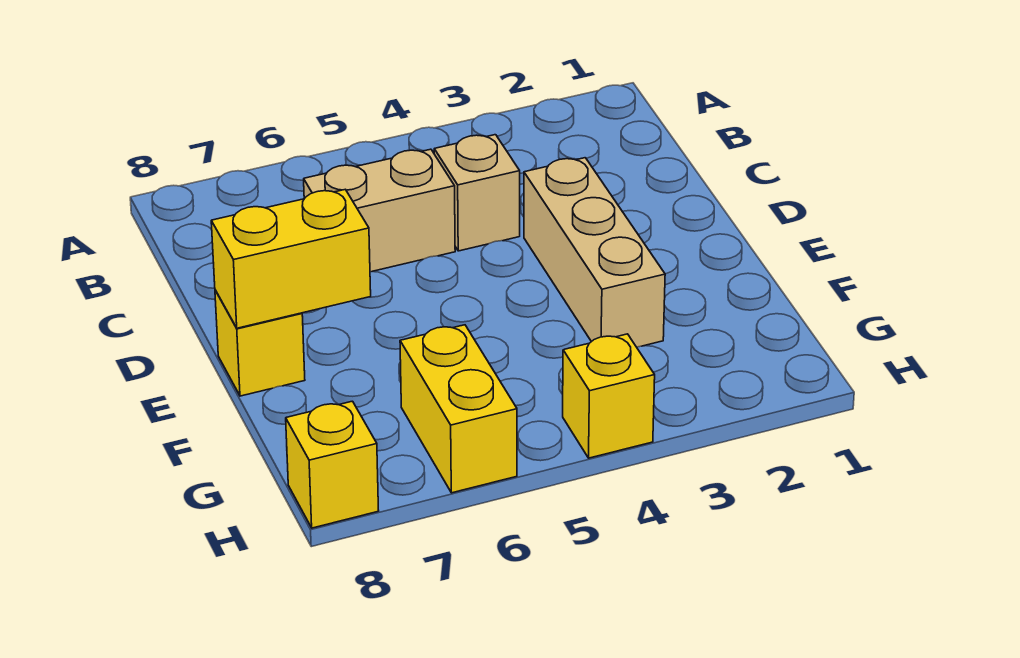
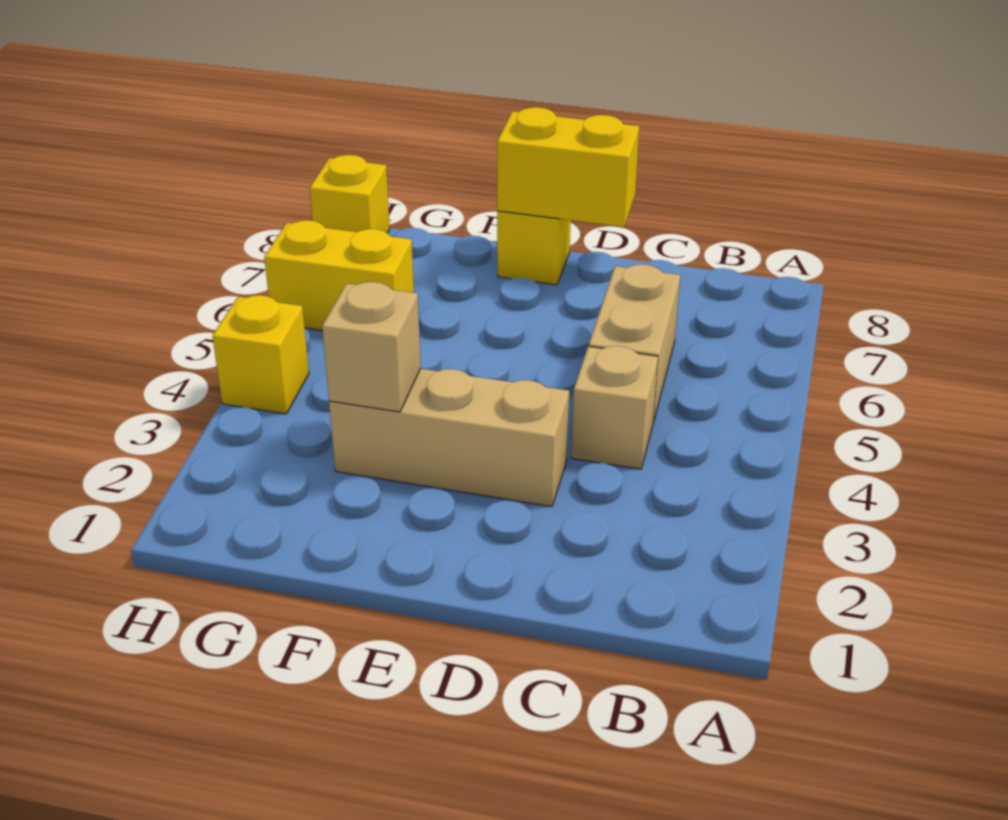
yellow brick E7:E8 level 2 -> yellow brick D8:E8 level 2
none -> tan brick F3 level 2

